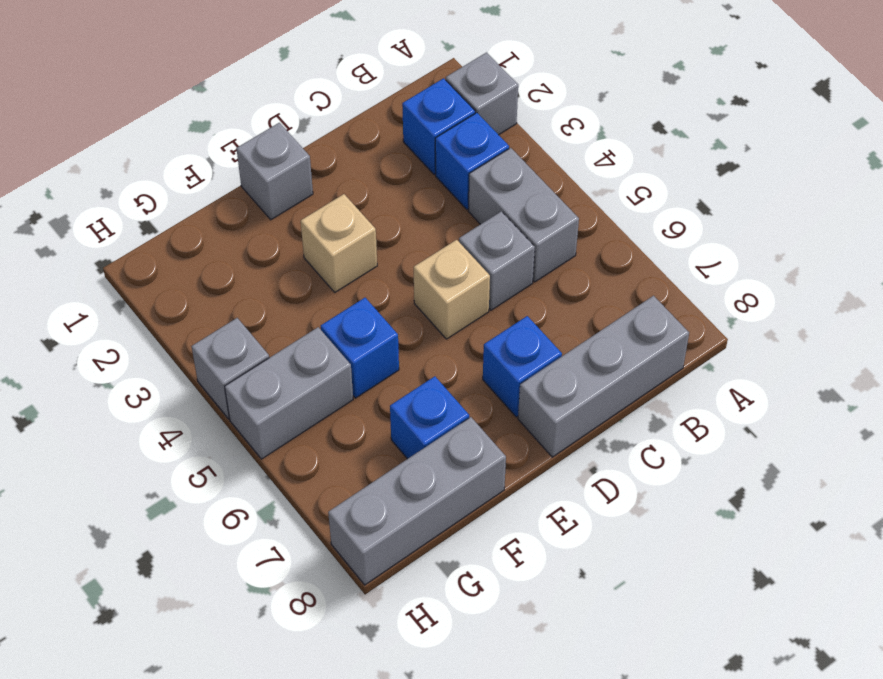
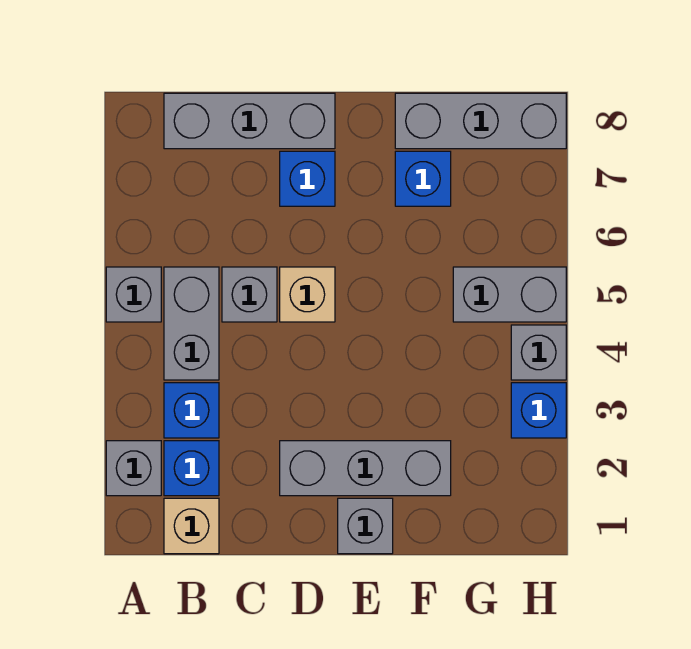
none -> grey brick A5 level 1
none -> grey brick D2:F2 level 1
tan brick E3 level 1 -> tan brick B1 level 1
blue brick F5 level 1 -> blue brick H3 level 1

